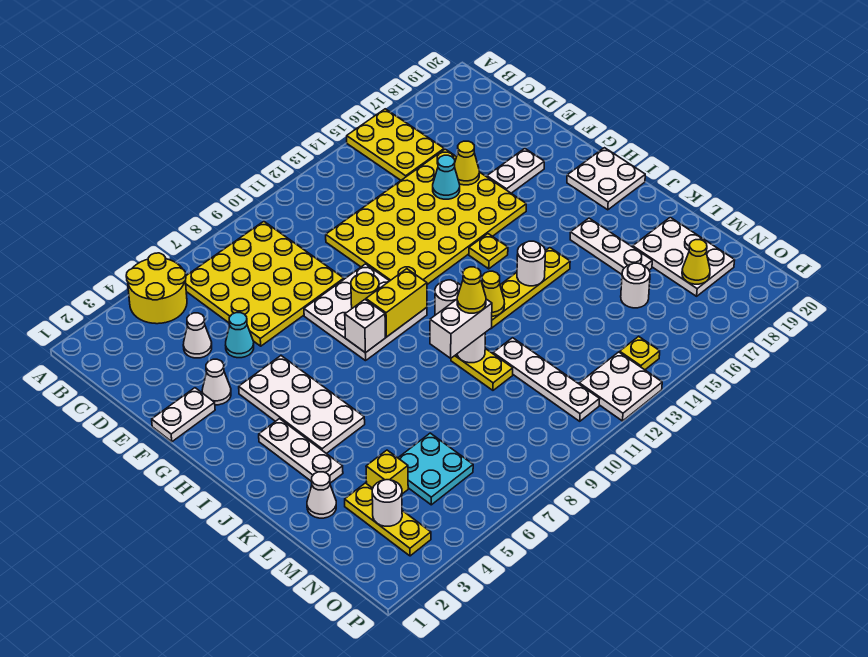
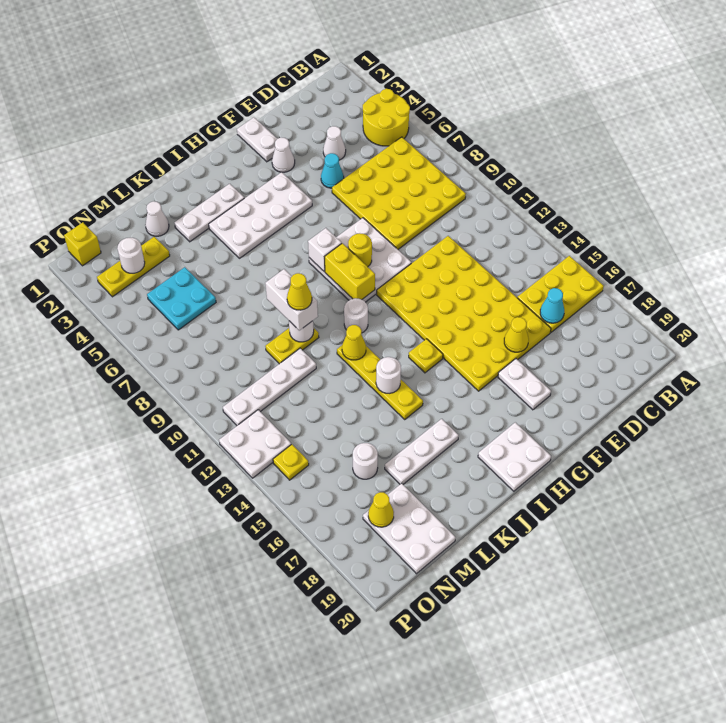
cyan cone E15 level 2 -> cyan cone C16 level 2
white plate L18:N19 level 1 -> white plate M18:N20 level 1
yellow brick M4 level 1 -> yellow brick O1 level 1

